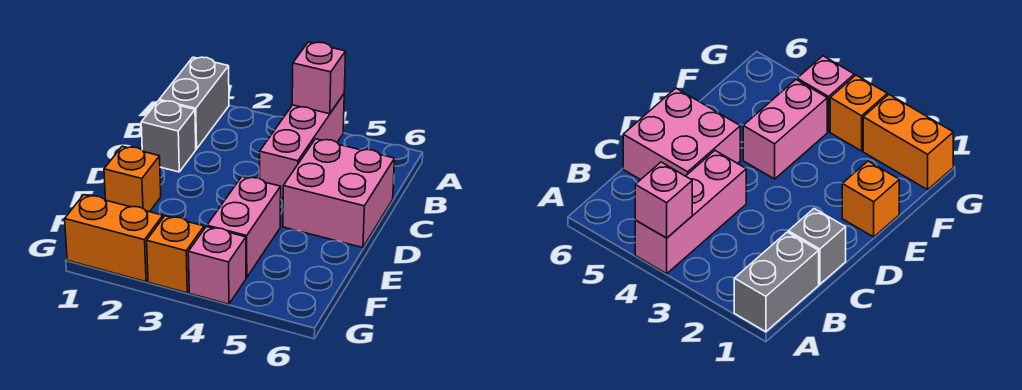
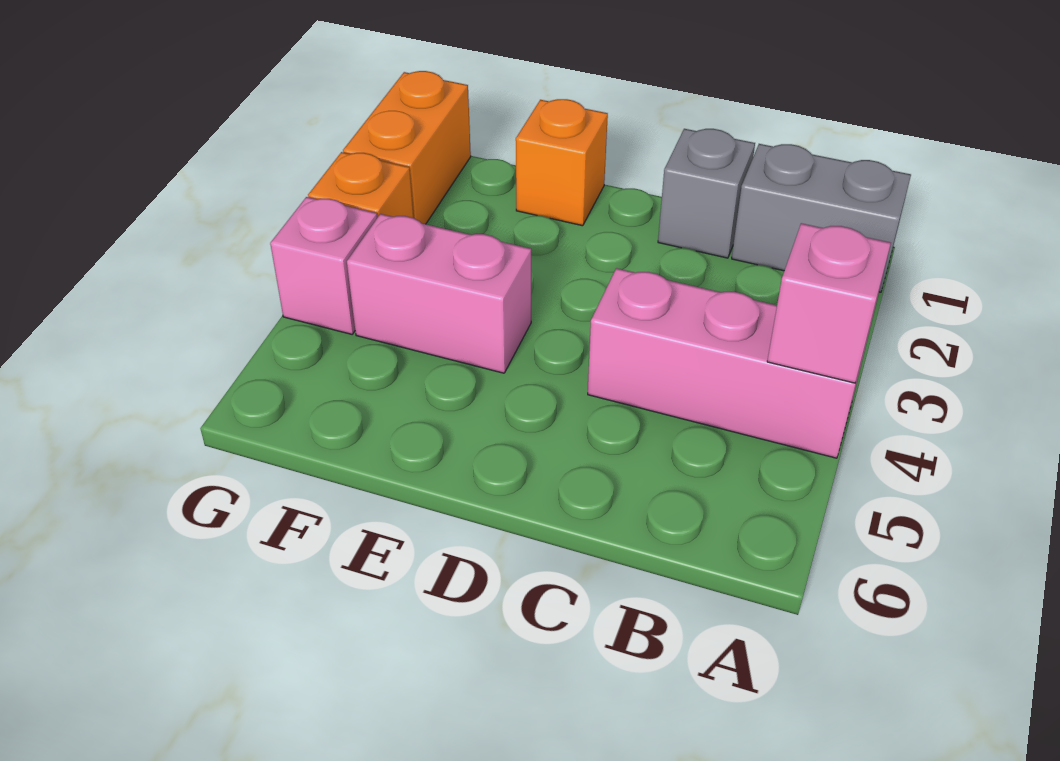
pink brick C5:D6 level 1 -> none

